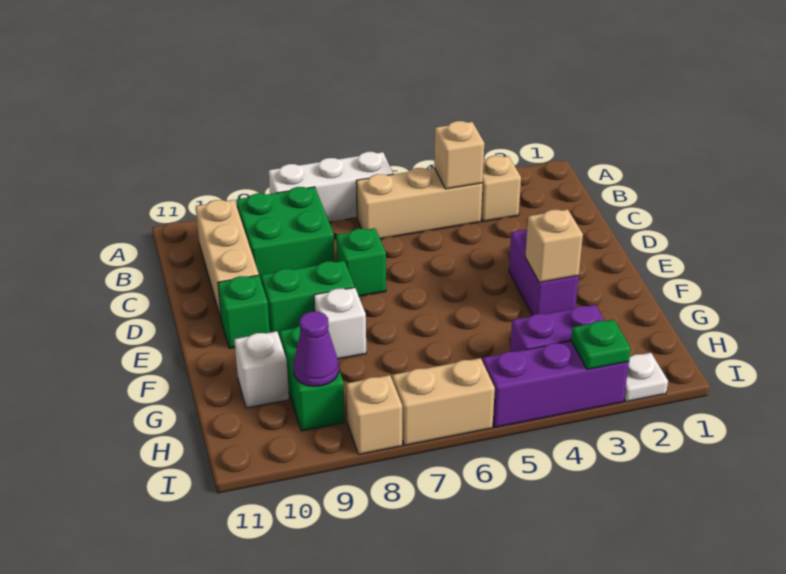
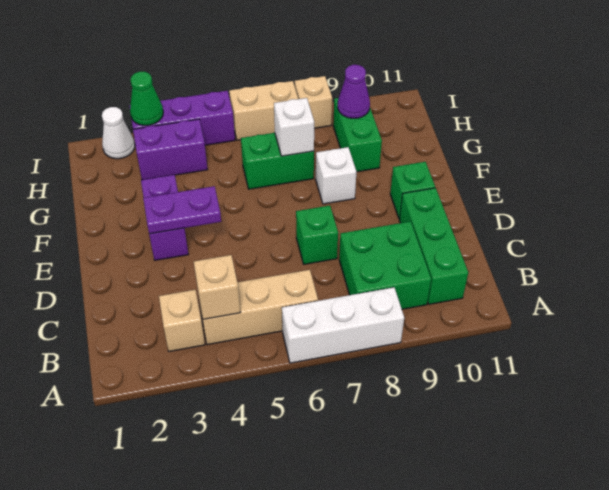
tan brick B10:D10 level 1 -> green brick B10:D10 level 1
none -> purple plate E3:E4 level 2
green brick E8:E9 level 1 -> green brick G6:G7 level 1
tan brick F3 level 2 -> none
white brick G10 level 1 -> white brick G7 level 2
white plate I2 level 1 -> white cone I2 level 1
green plate I3 level 2 -> green cone I3 level 2

